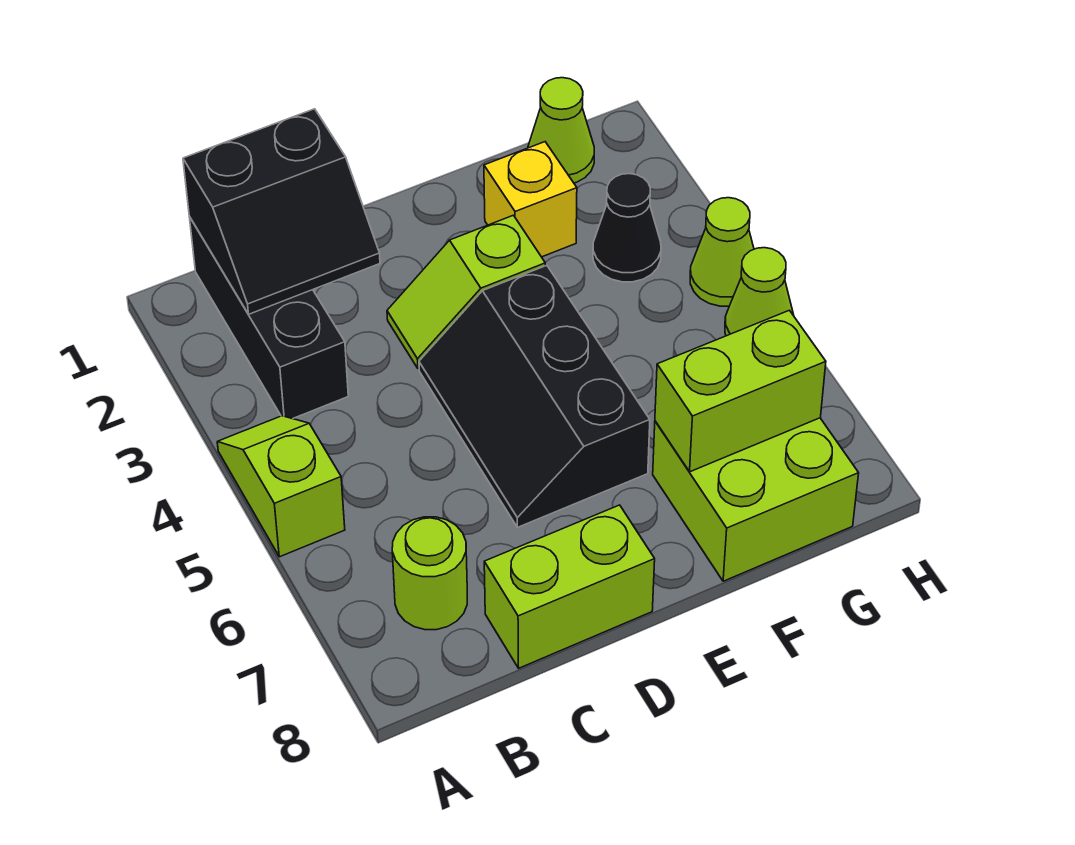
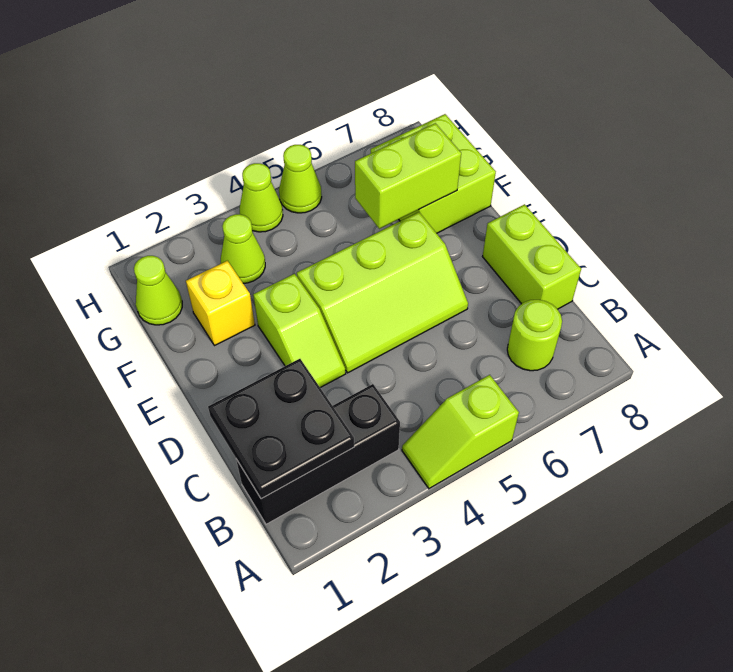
black slope B1:C2 level 2 top 1 -> black plate B1:C2 level 2
black slope D4:E6 level 1 top E -> lime slope D4:E6 level 1 top E
lime brick F7:G7 level 2 -> lime brick F6:F7 level 2
black cone G3 level 1 -> lime cone G3 level 1

